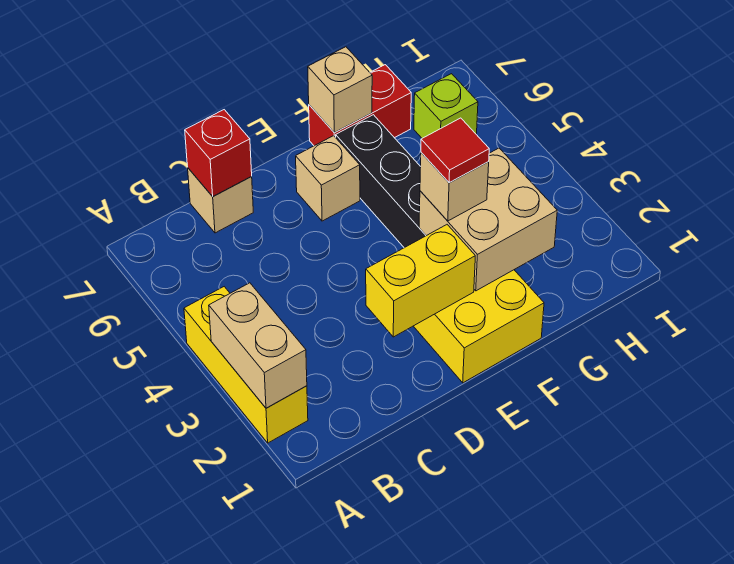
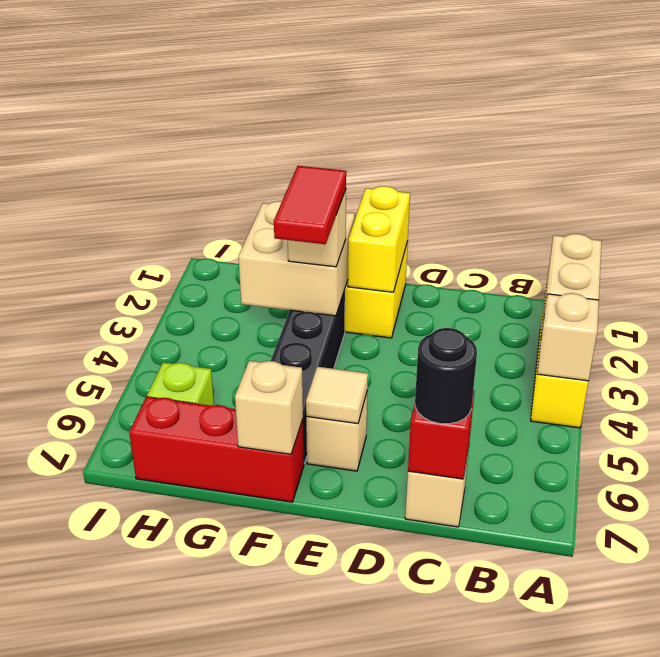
none -> tan brick A4 level 2
none -> black round brick C7 level 3
yellow brick D2:E2 level 2 -> yellow brick E1:E2 level 2
none -> tan tile E6 level 2
red tile F3 level 4 -> red tile F3:F4 level 4
red brick F7:G7 level 1 -> red brick F7:H7 level 1

